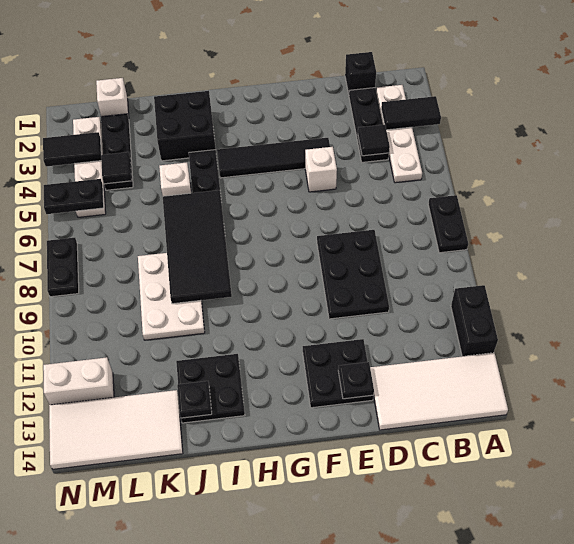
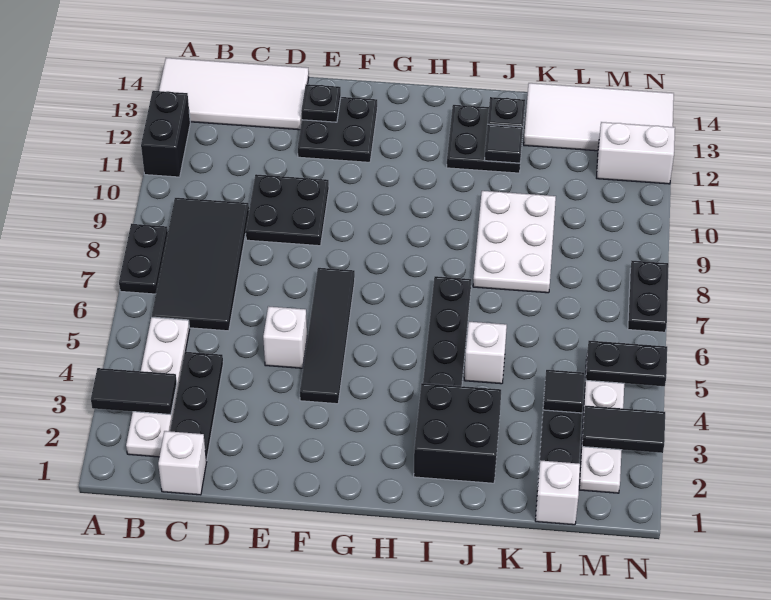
black brick C1 level 1 -> white brick C1 level 1
black tile C4 level 2 -> black tile J12 level 2
black plate D8:E10 level 1 -> black plate D9:E10 level 1
black tile E4:H4 level 1 -> black tile F4:F7 level 1
black tile I6:J9 level 2 -> black tile B6:C9 level 1

